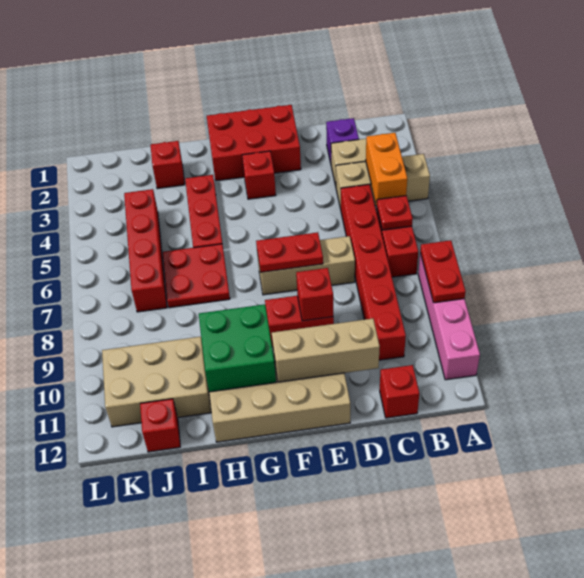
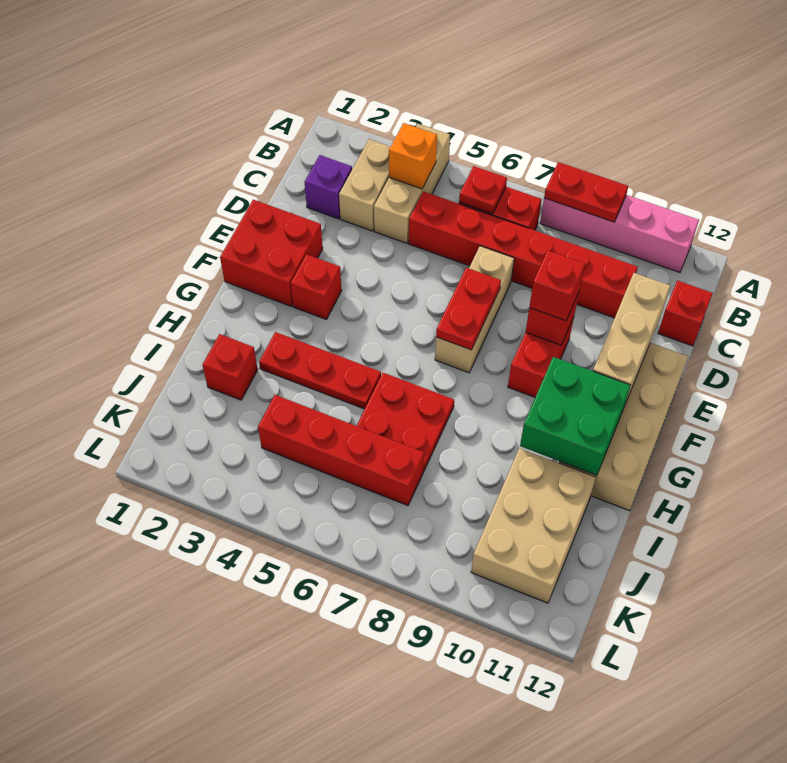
orange brick B4:B5 level 2 -> orange brick B4 level 2
red brick E1:G2 level 1 -> red brick E1:F2 level 1
red brick J12 level 1 -> red brick E9 level 3

